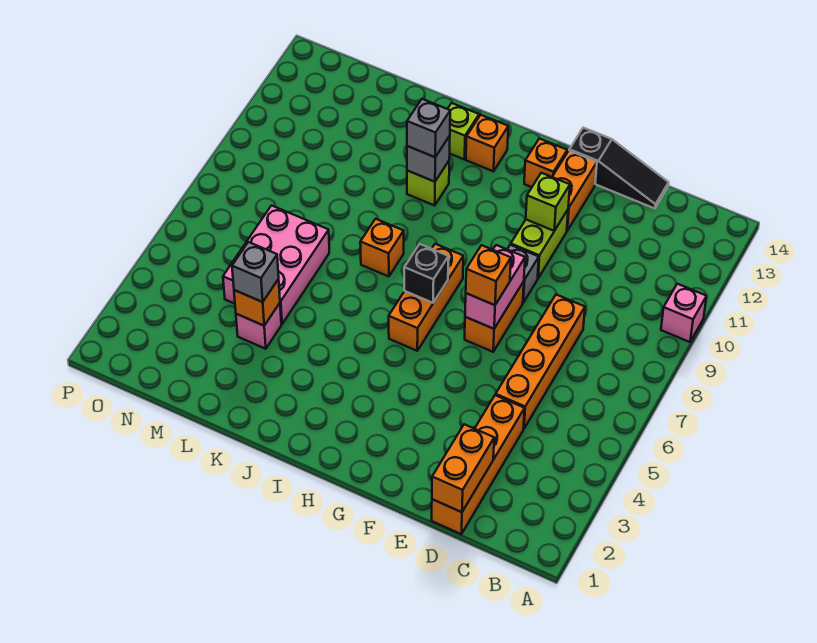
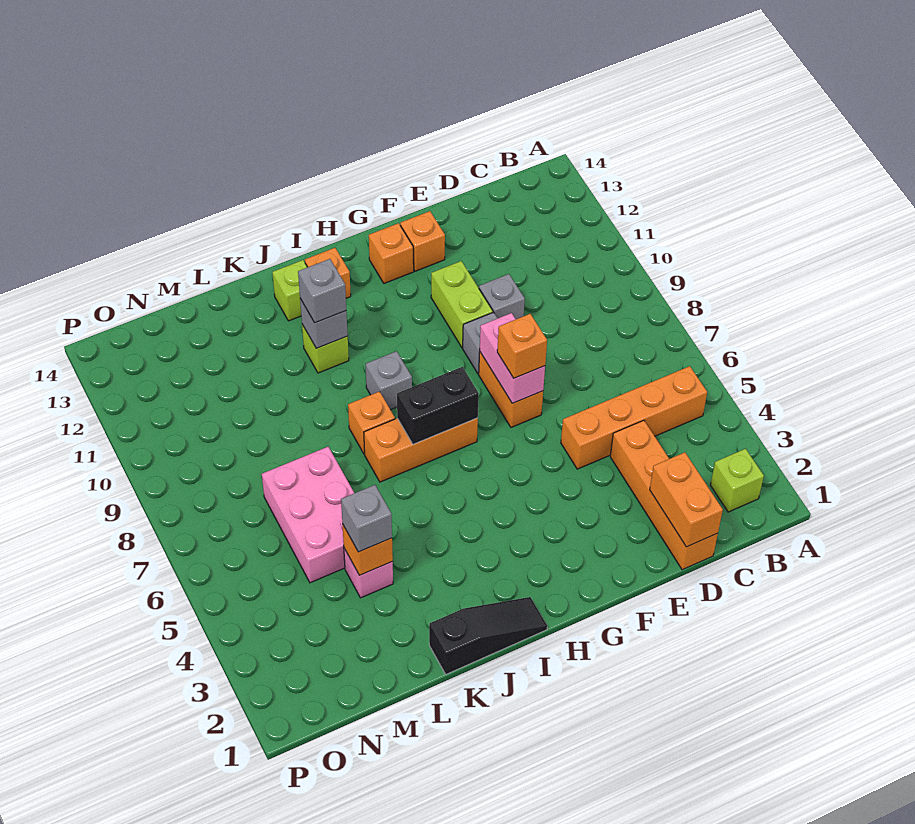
pink brick A10 level 1 -> none
orange brick D5:D8 level 1 -> orange brick B5:E5 level 1
black slope D14:F14 level 1 top F -> black slope I1:K1 level 1 top K
none -> grey brick E10 level 1
lime brick F11 level 2 -> lime brick B2 level 1
orange brick F12:F13 level 1 -> orange brick F13 level 1
orange brick H6:H8 level 1 -> orange brick H7:J7 level 1
black brick H7 level 2 -> black brick H7:I7 level 2
none -> grey brick I9 level 1

